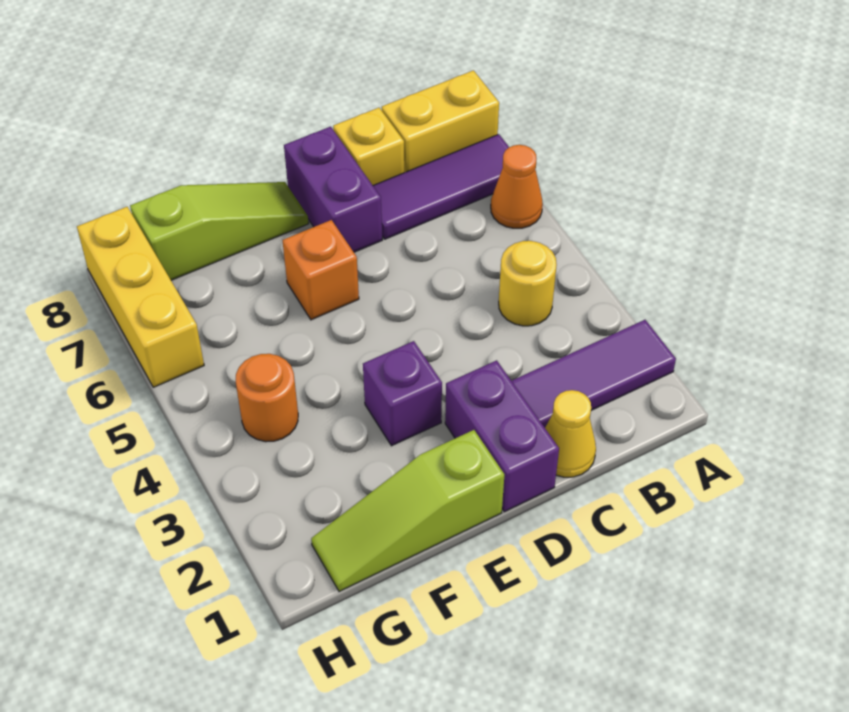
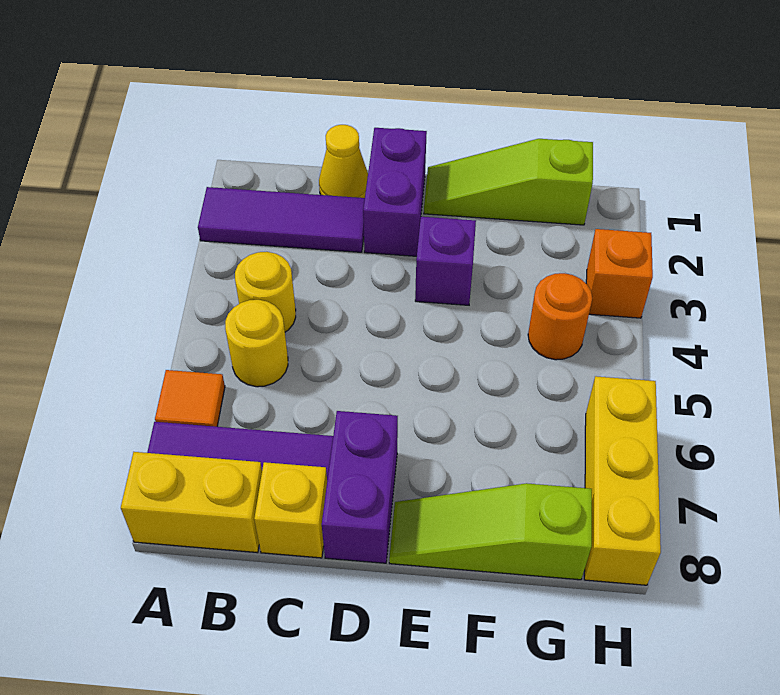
orange cone A6 level 1 -> orange tile A6 level 1
none -> yellow round brick B5 level 1
lime slope E1:G1 level 1 top E -> lime slope E1:G1 level 1 top G
orange brick E6 level 1 -> orange brick H3 level 1

